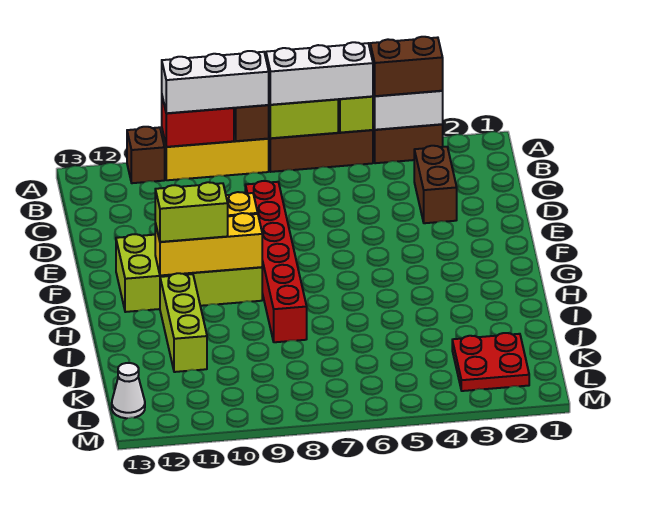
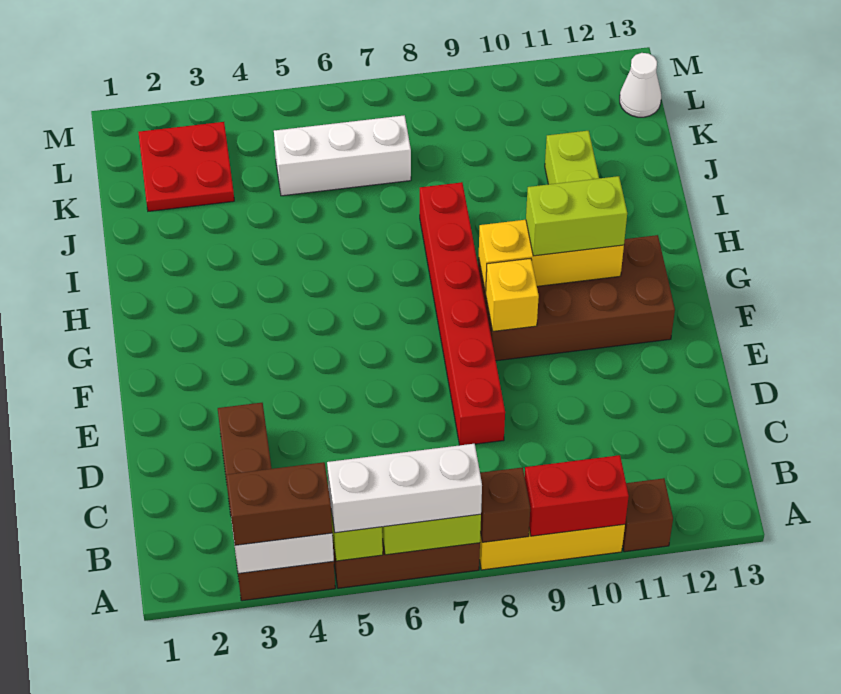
white brick A8:A10 level 3 -> white brick K5:K7 level 1
lime brick F9:G12 level 1 -> brown brick F9:G12 level 1

